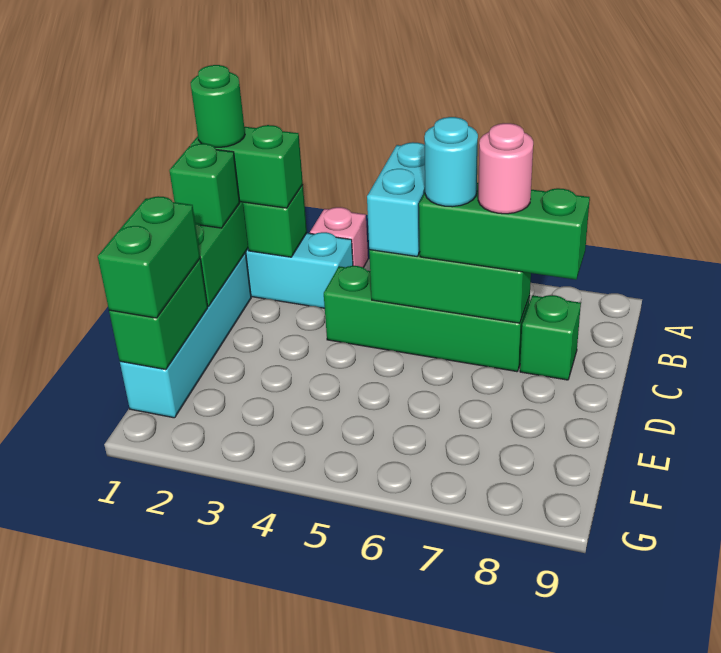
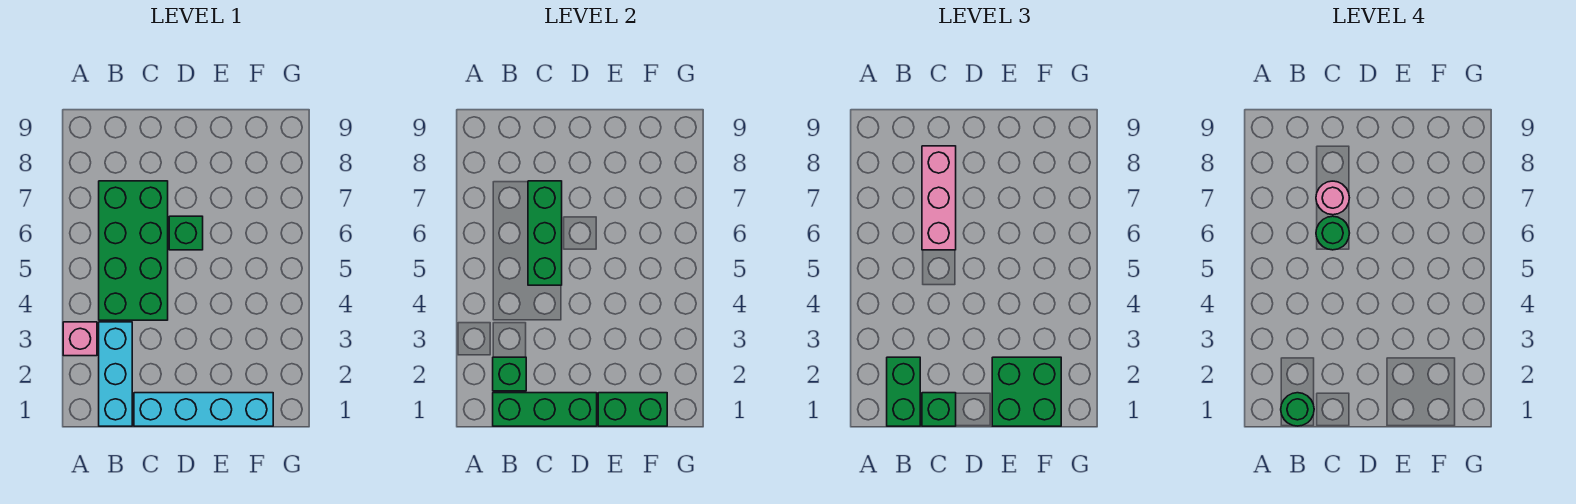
cyan brick B5:C5 level 3 -> none
green brick C4:C7 level 1 -> green brick B4:C7 level 1
green brick C6:C8 level 3 -> pink brick C6:C8 level 3
cyan round brick C6 level 4 -> green round brick C6 level 4
green brick C8 level 1 -> green brick D6 level 1
green brick E1:F1 level 3 -> green brick E1:F2 level 3

